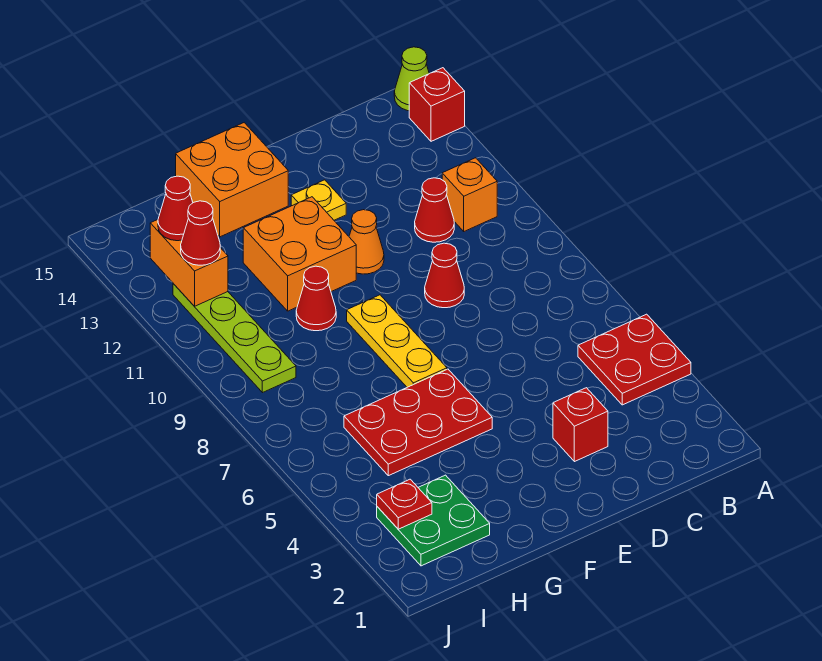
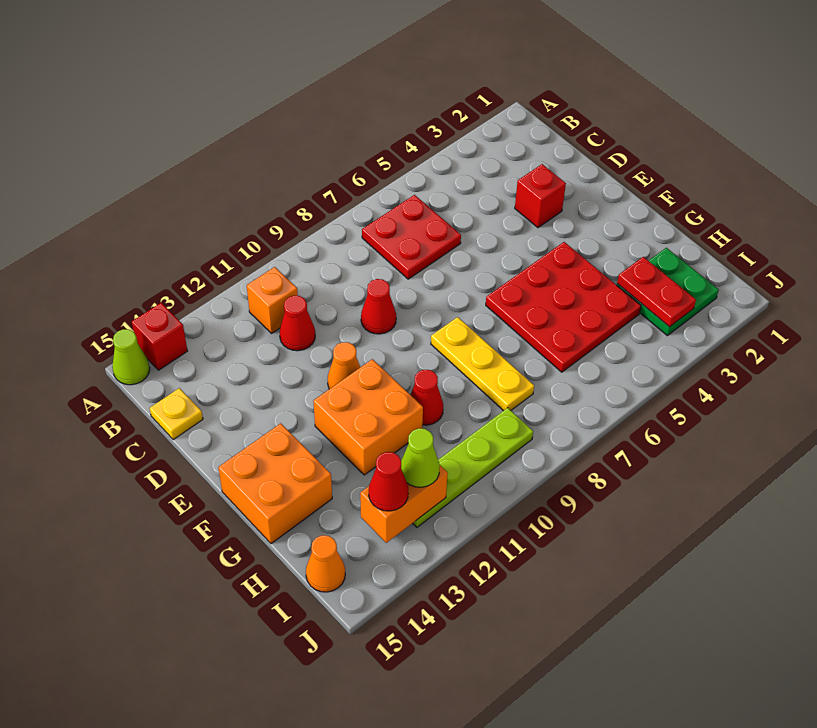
red plate A4:B5 level 1 -> red plate B6:C7 level 1
yellow plate E13 level 1 -> yellow plate C15 level 1
red plate F5:H6 level 1 -> red plate F4:H6 level 1
yellow plate F7:F9 level 1 -> yellow plate F8:H8 level 1
red plate I3 level 2 -> red plate H3:I3 level 2
red cone I12 level 3 -> lime cone I12 level 3
none -> orange cone I15 level 1

